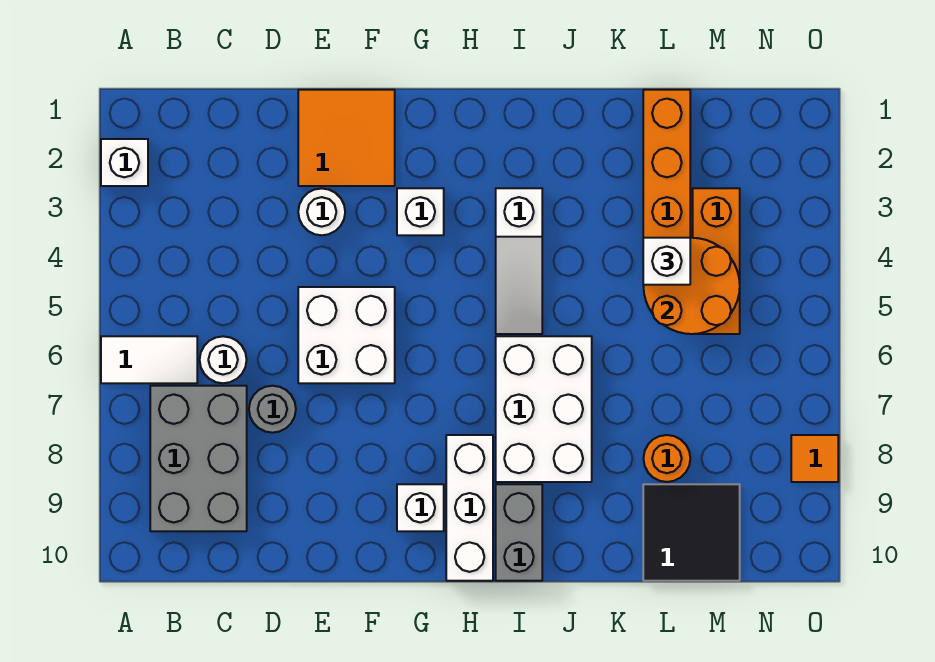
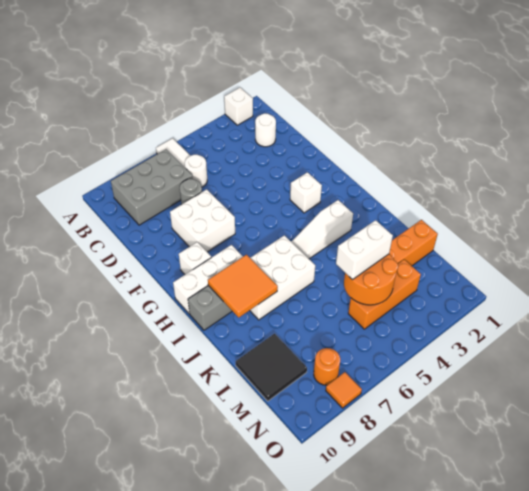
orange tile E1:F2 level 1 -> orange tile I8:J9 level 2
white round brick E3 level 1 -> white round brick C2 level 1
white brick E5:F6 level 1 -> white brick E7:F8 level 1
white brick L4 level 3 -> white brick L4:L5 level 3
orange round brick L8 level 1 -> orange round brick N8 level 1

